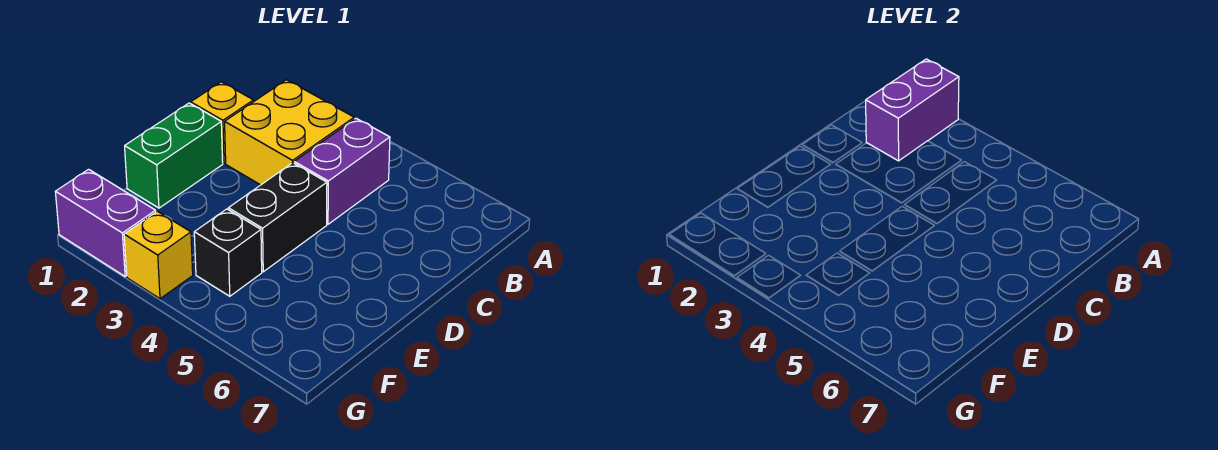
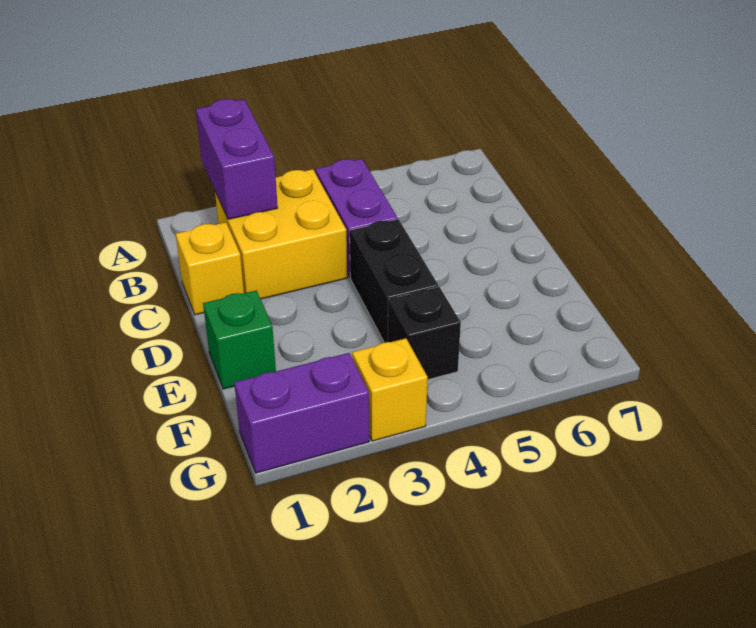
green brick D1:E1 level 1 -> green brick E1 level 1

